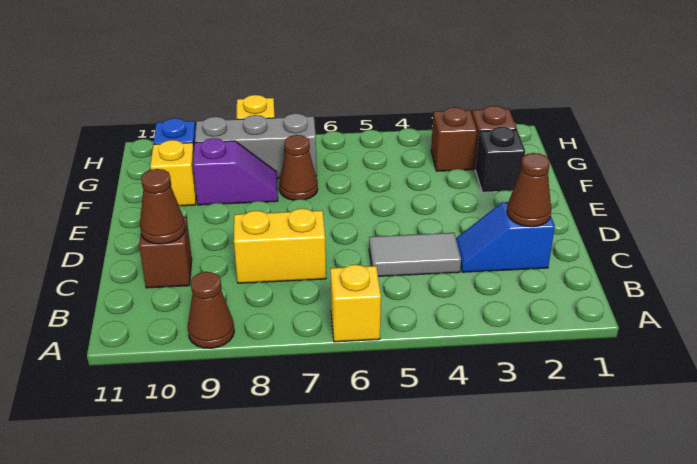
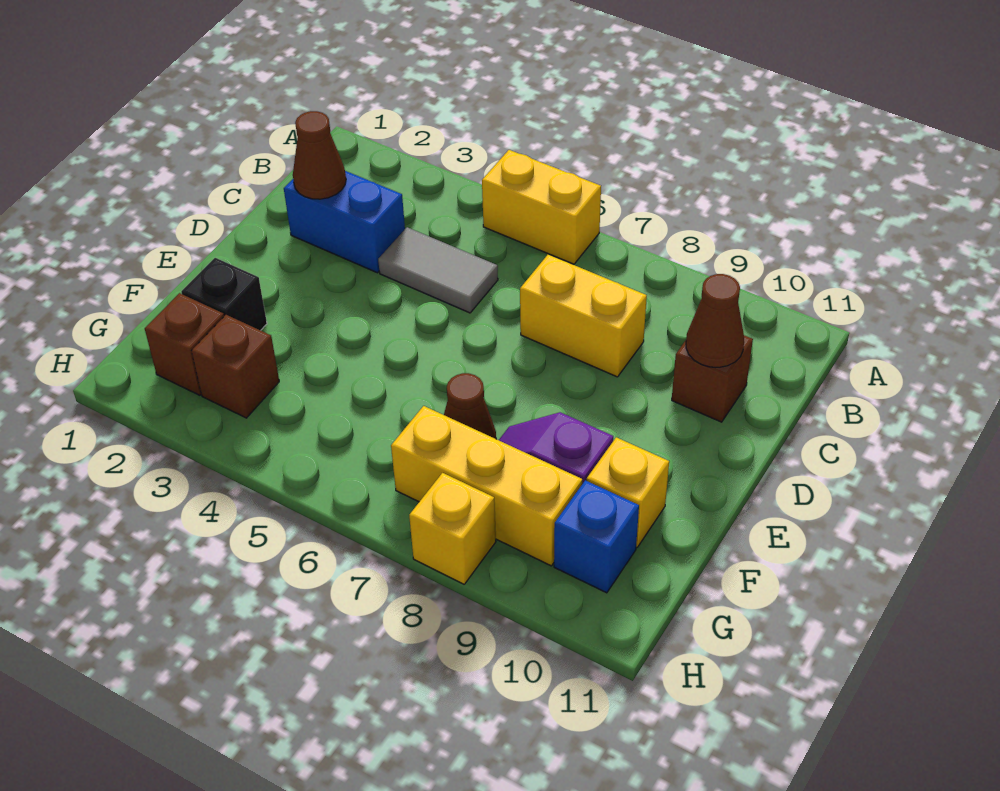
yellow brick A6 level 1 -> yellow brick A5:A6 level 1
brown cone A9 level 1 -> none
blue slope C2:C3 level 1 top 2 -> blue brick C2:C3 level 1
grey brick G7:G9 level 1 -> yellow brick G7:G9 level 1

